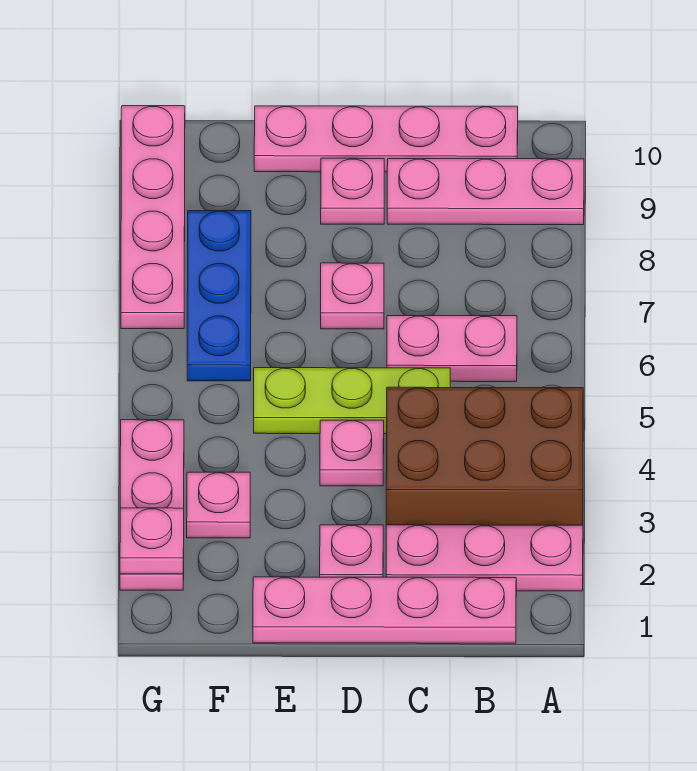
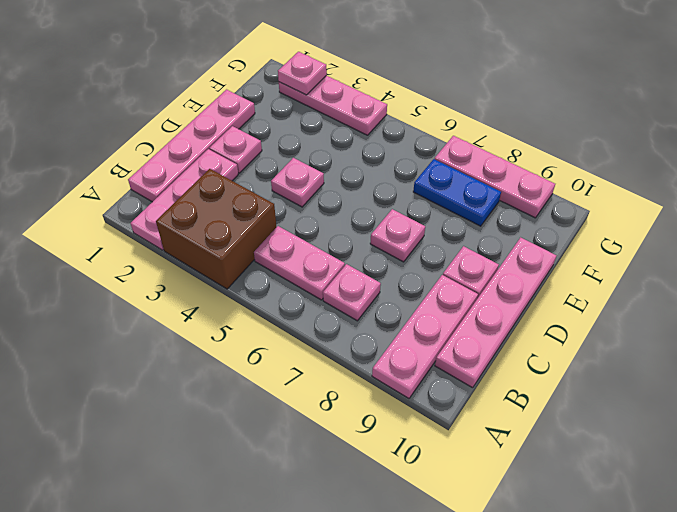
brown brick A3:C4 level 1 -> brown brick A3:B4 level 1
pink plate B6:C6 level 1 -> pink plate B5:B6 level 1
lime plate C5:E5 level 1 -> none
pink plate F3 level 1 -> pink plate B7 level 1
blue plate F6:F8 level 1 -> blue plate F7:F8 level 1
pink plate G7:G10 level 1 -> pink plate G7:G9 level 1

